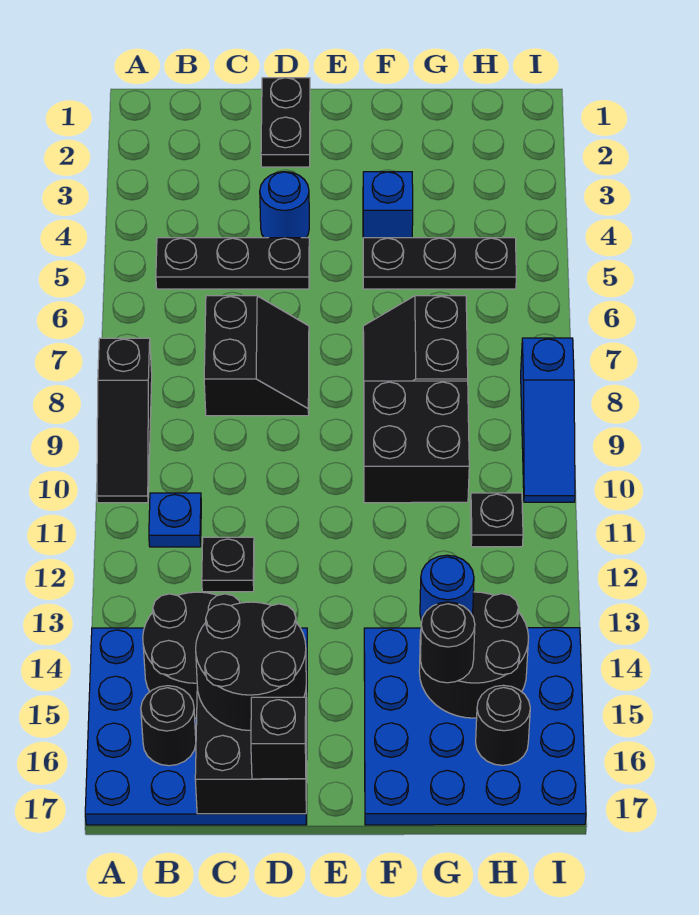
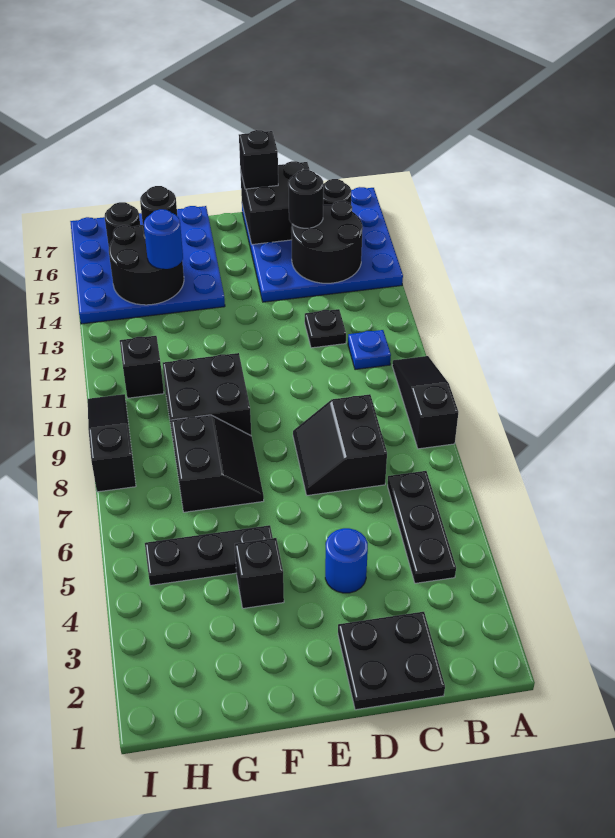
black plate B5:D5 level 1 -> black plate B4:B6 level 1
black round brick C15:D16 level 3 -> black round brick C15 level 3
black plate D1:D2 level 1 -> black plate C1:D2 level 1
blue brick F4 level 1 -> black brick F4 level 1
black plate H11 level 1 -> black brick H11 level 1
blue slope I8:I10 level 1 top 8 -> black slope I8:I10 level 1 top 8

